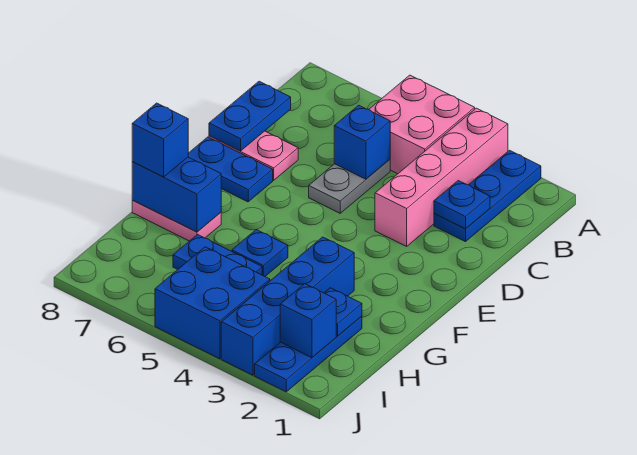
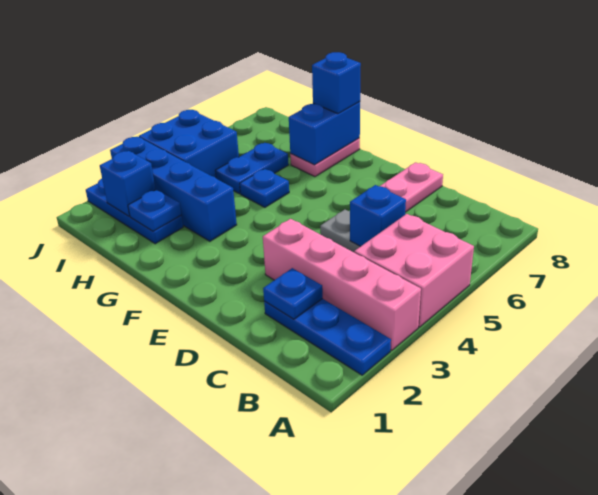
blue plate C8:D8 level 2 -> none
blue plate E7:E8 level 1 -> none

